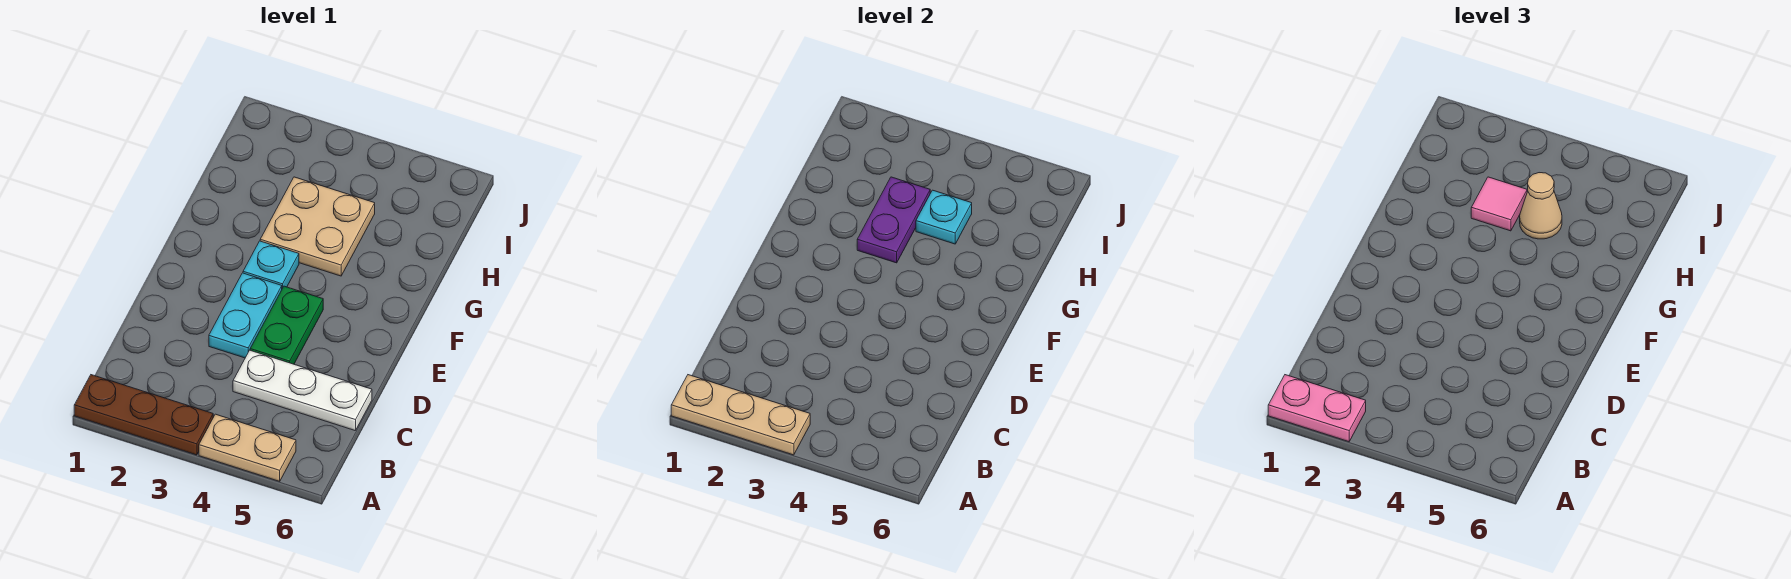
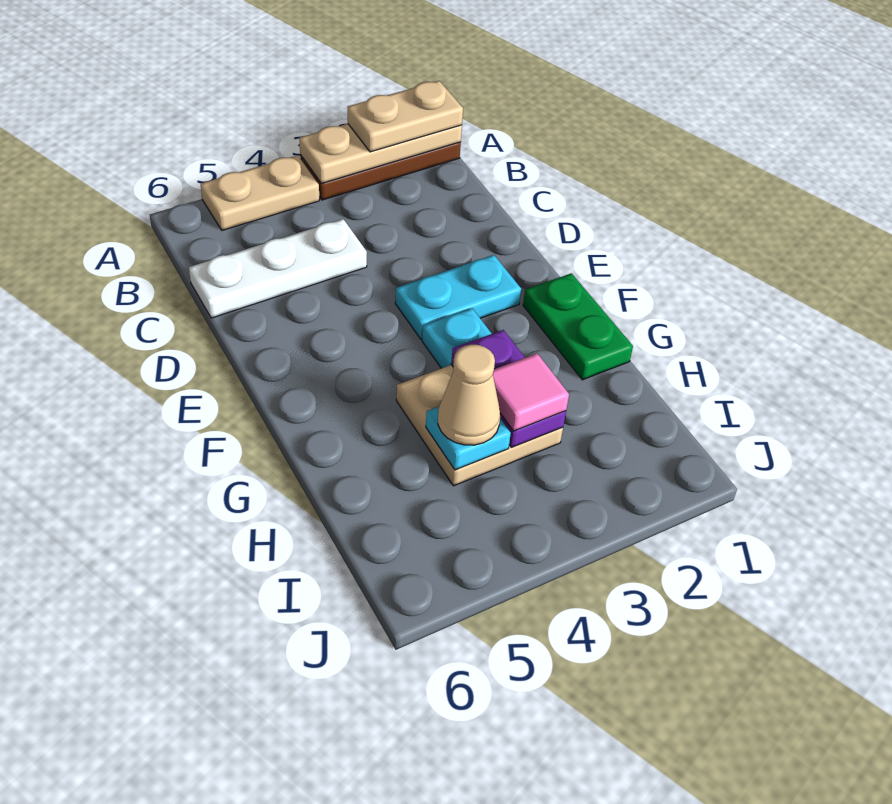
pink plate A1:A2 level 3 -> tan plate A1:A2 level 3
cyan plate D3:E3 level 1 -> cyan plate E2:E3 level 1
green plate D4:E4 level 1 -> green plate F1:G1 level 1

